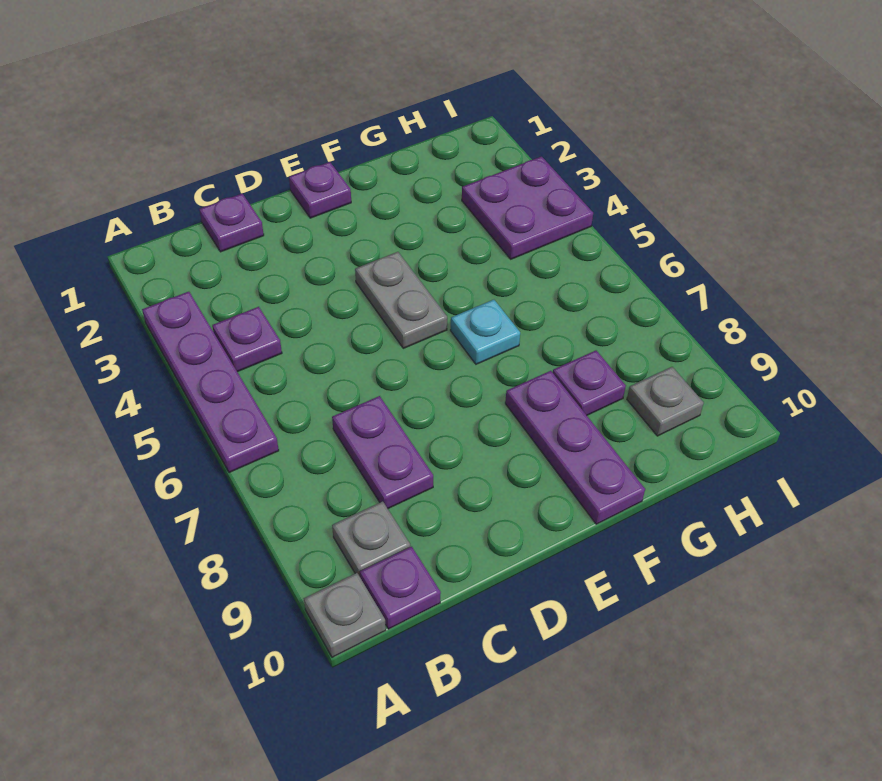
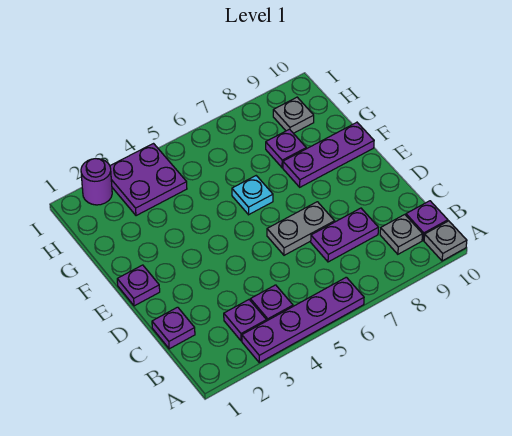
none -> purple plate B3 level 1
grey plate E4:E5 level 1 -> grey plate D6:D7 level 1
none -> purple round brick I2 level 1

